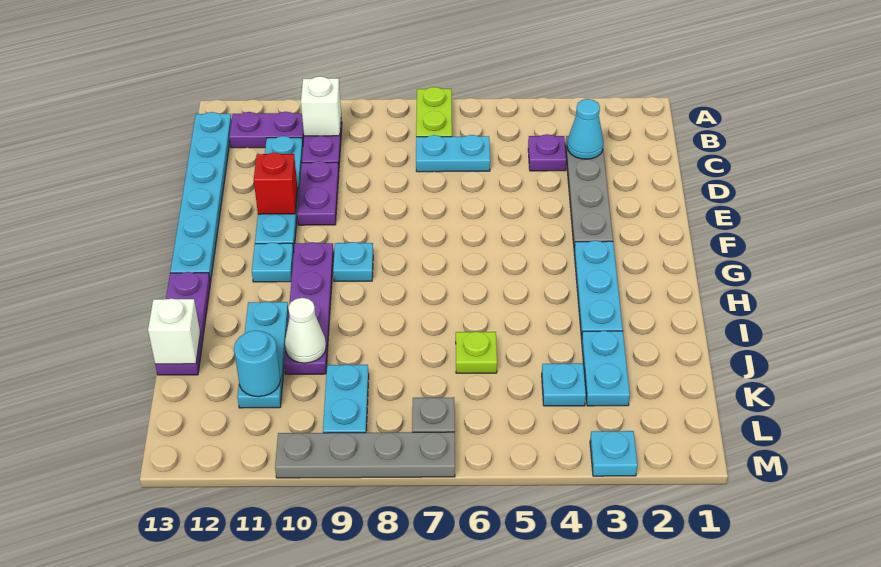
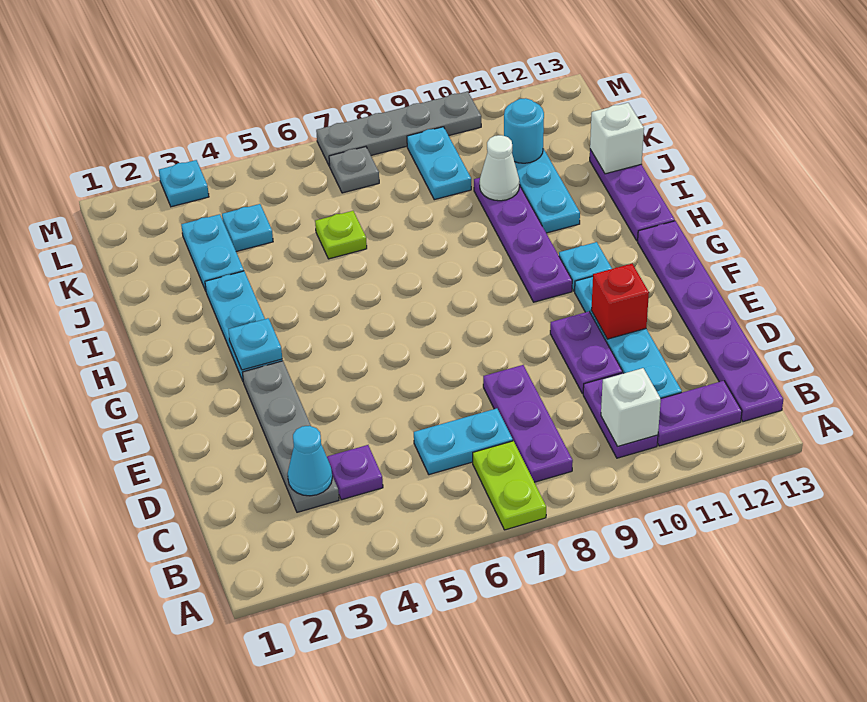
none -> purple plate B8:D8 level 1
cyan plate B13:G13 level 1 -> purple plate B13:G13 level 1
cyan plate G9 level 1 -> cyan plate G3 level 2

